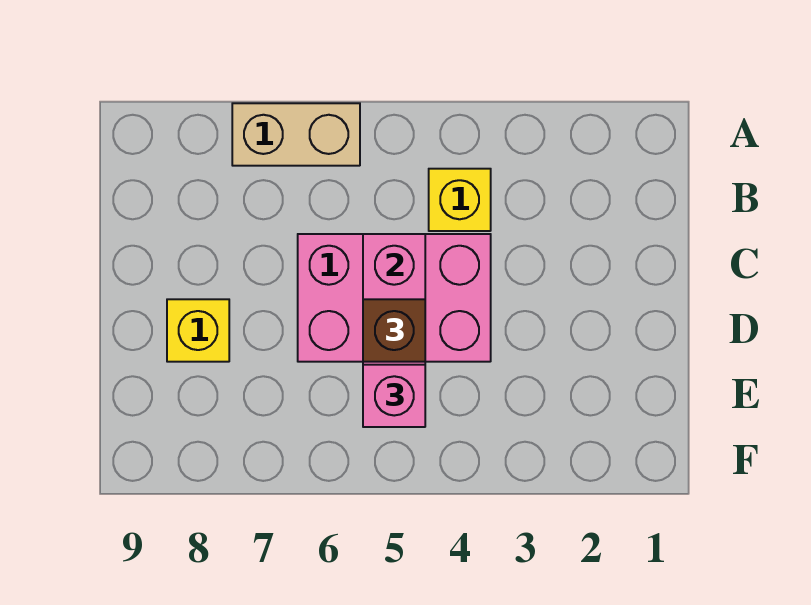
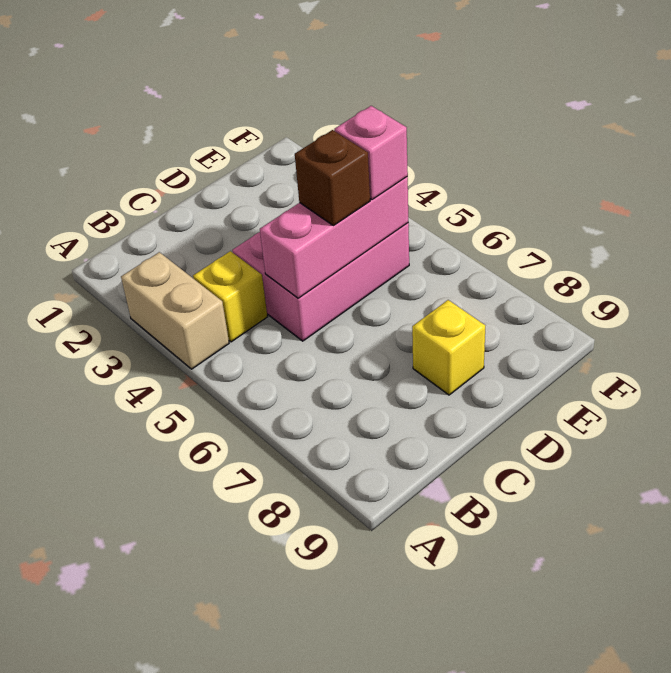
tan brick A6:A7 level 1 -> tan brick A3:A4 level 1
pink brick C4:D6 level 1 -> pink brick C4:E5 level 1

